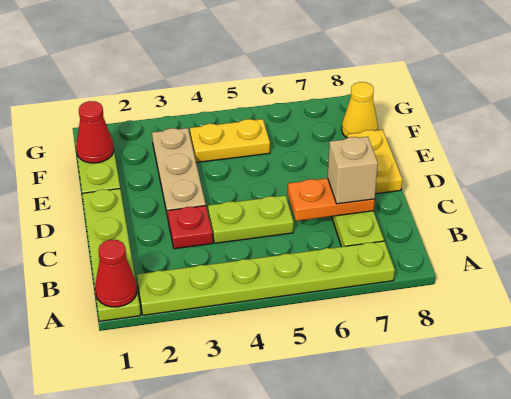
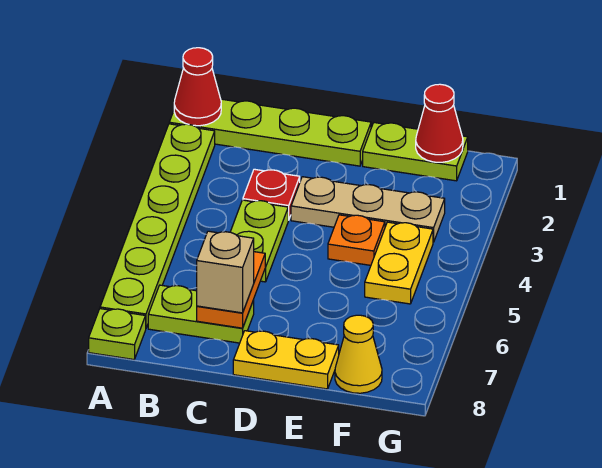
none -> lime plate A8 level 1
none -> orange plate E4 level 1

